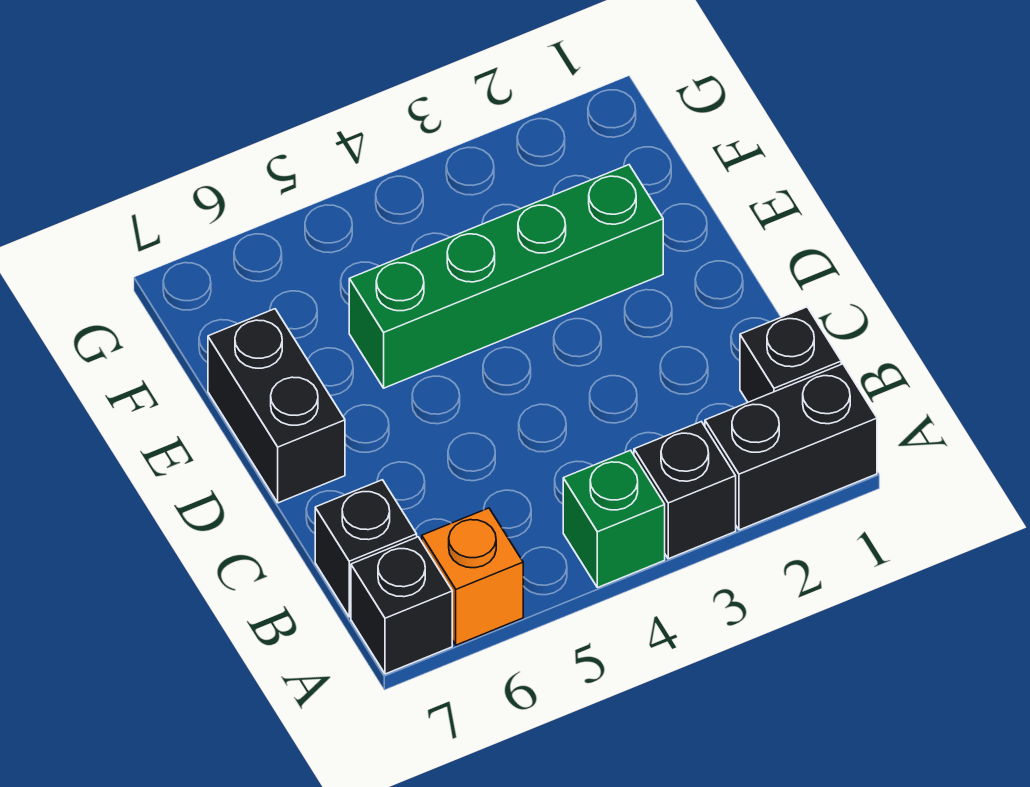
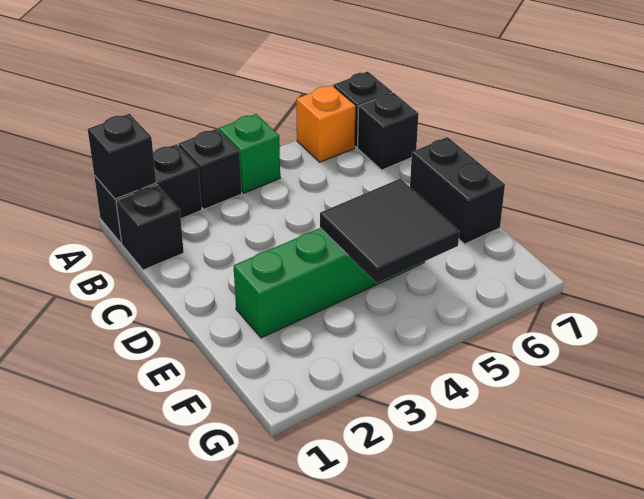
none -> black brick A1 level 2
none -> black tile E4:F5 level 2

